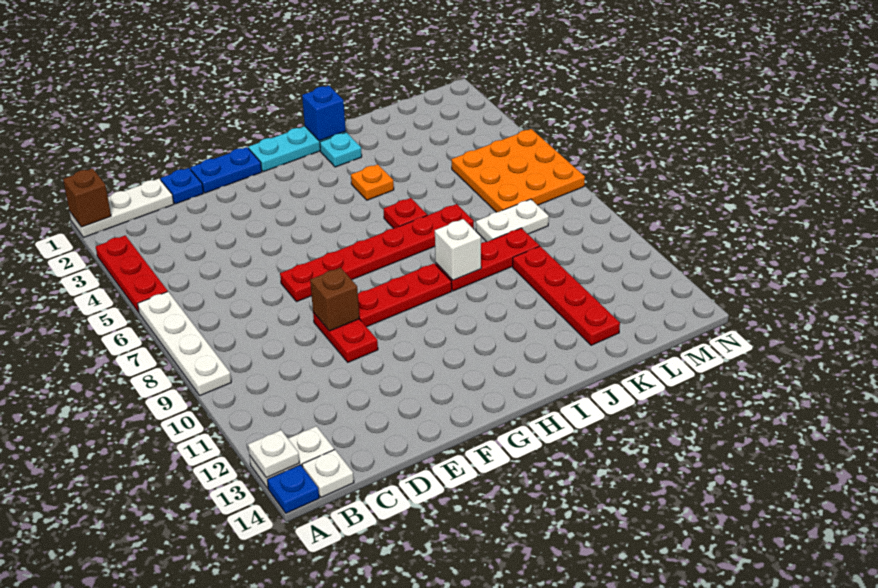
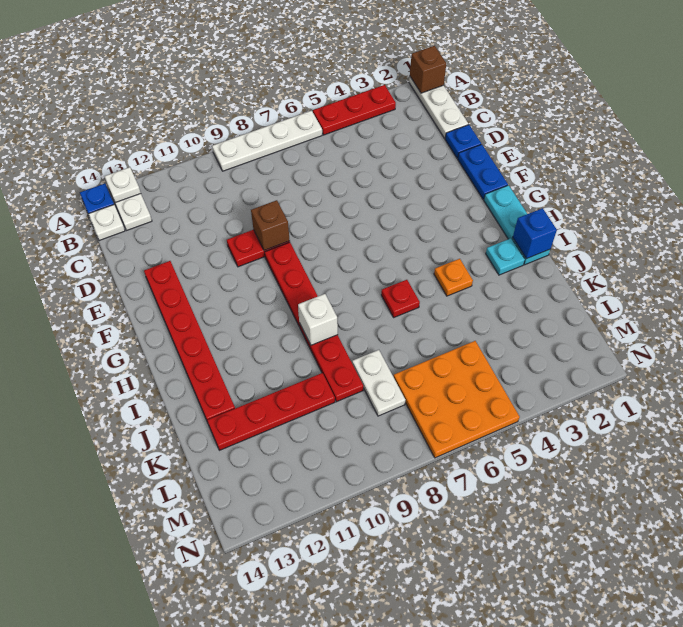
red plate E7:J7 level 1 -> red plate E13:J13 level 1

